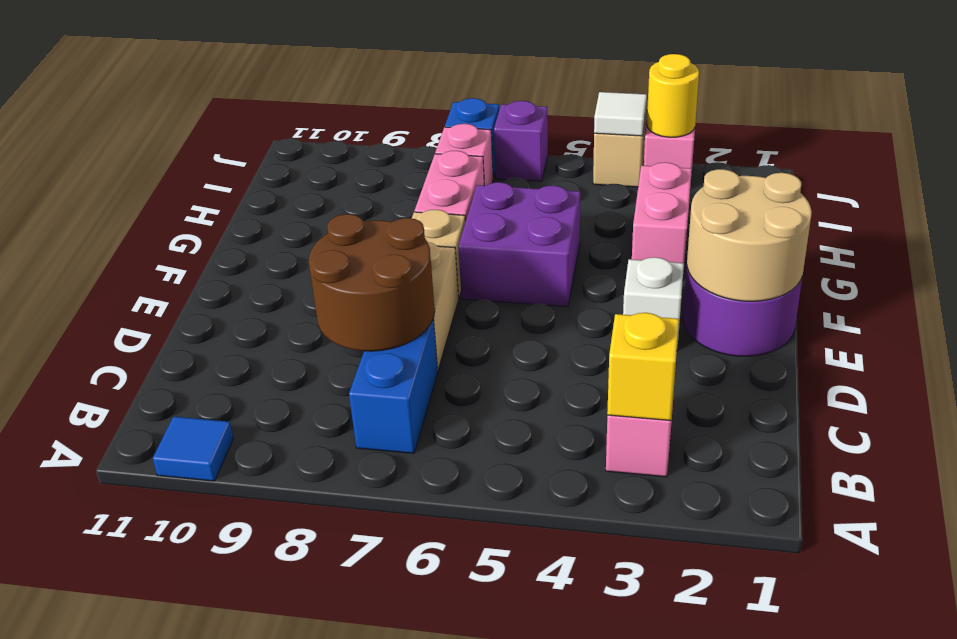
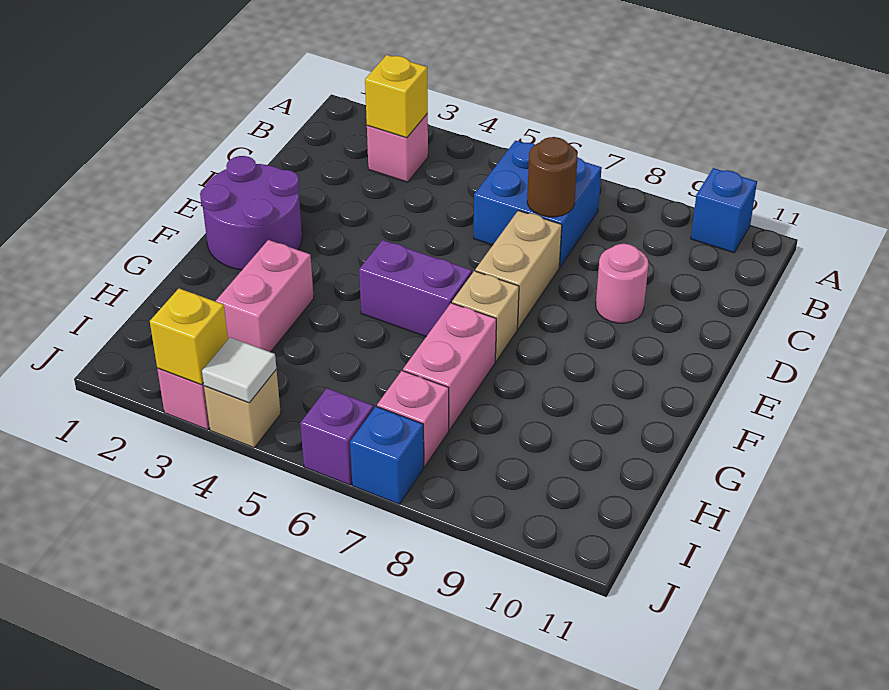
blue tile A10 level 1 -> blue brick A10 level 1
blue brick B7:C7 level 1 -> blue brick B6:C7 level 1
brown round brick C7:D8 level 2 -> brown round brick C7 level 2
none -> pink round brick D9 level 1
tan round brick E1:F2 level 2 -> none
white brick E3 level 1 -> none
purple brick F5:G6 level 1 -> purple brick F5:F6 level 1
yellow round brick J3 level 2 -> yellow brick J3 level 2

